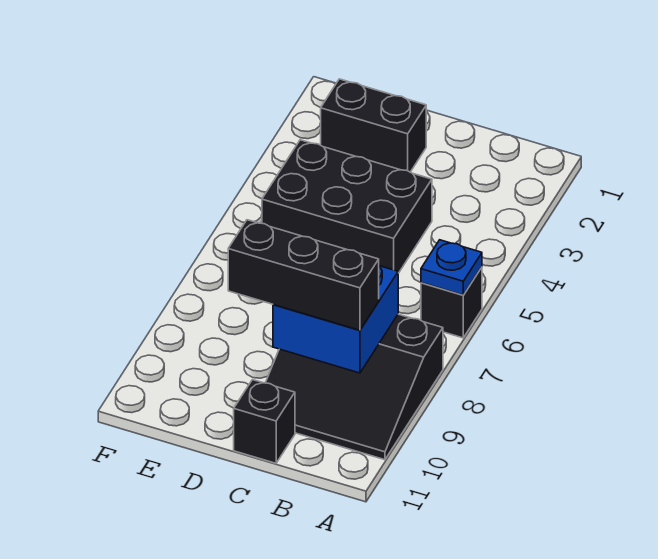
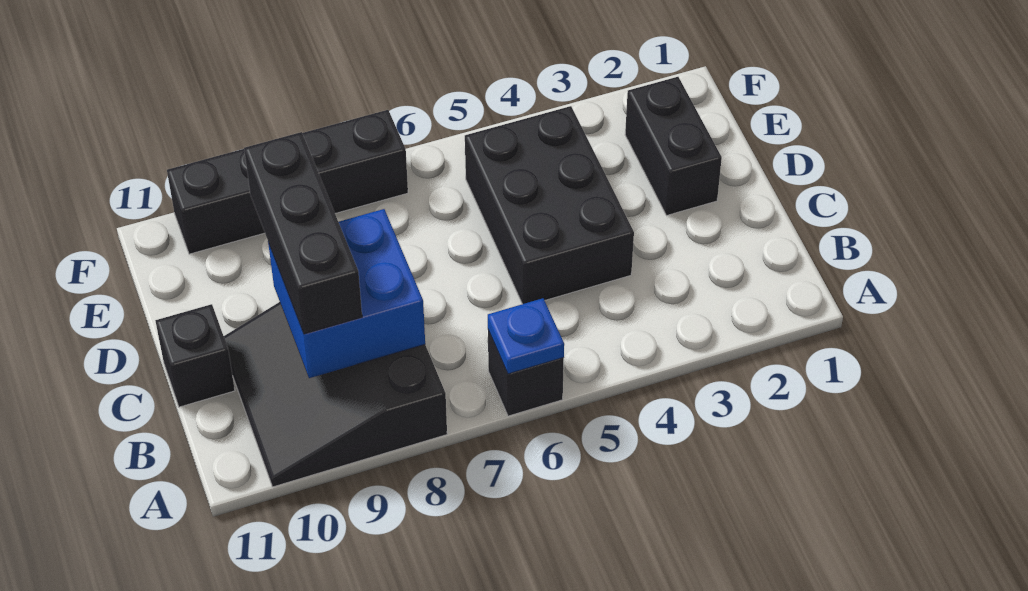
none -> black brick F7:F10 level 1

